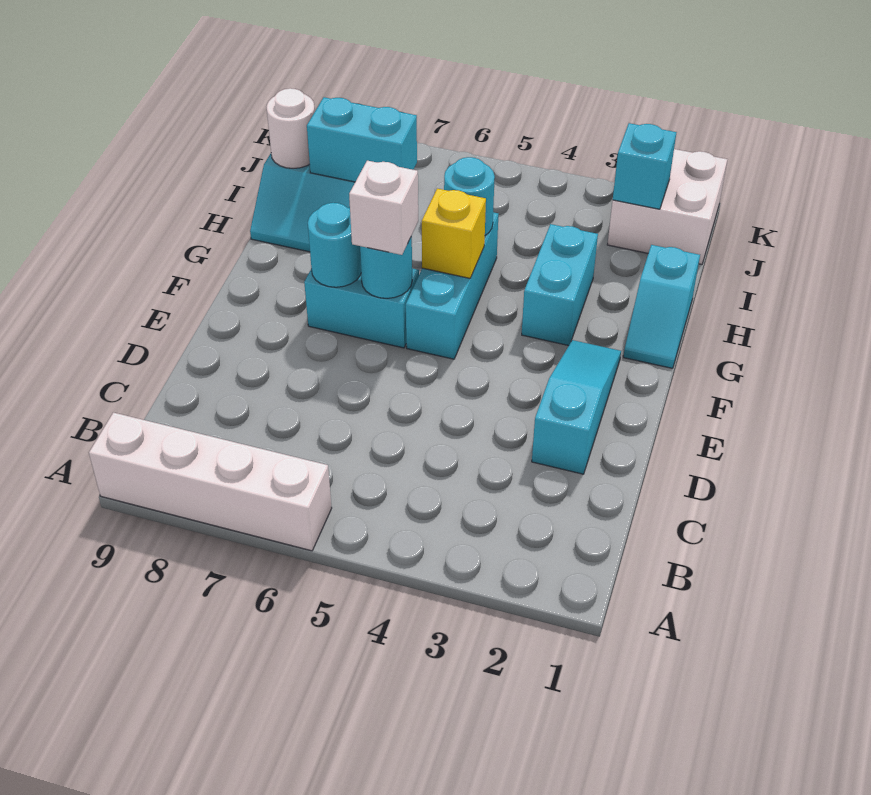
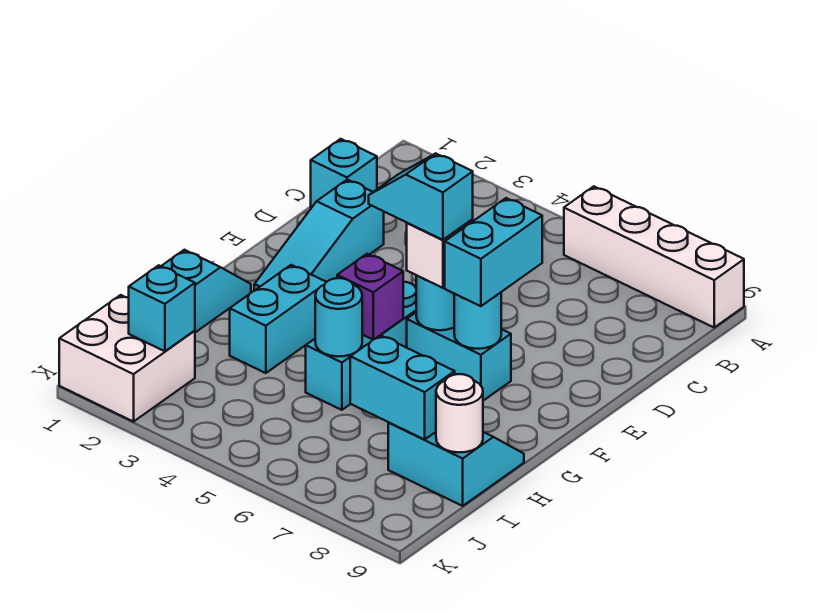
none -> cyan brick C1 level 1
none -> cyan brick E7:F7 level 3
none -> cyan slope F5:F6 level 4 top 6
yellow brick G5 level 2 -> purple brick G5 level 2

